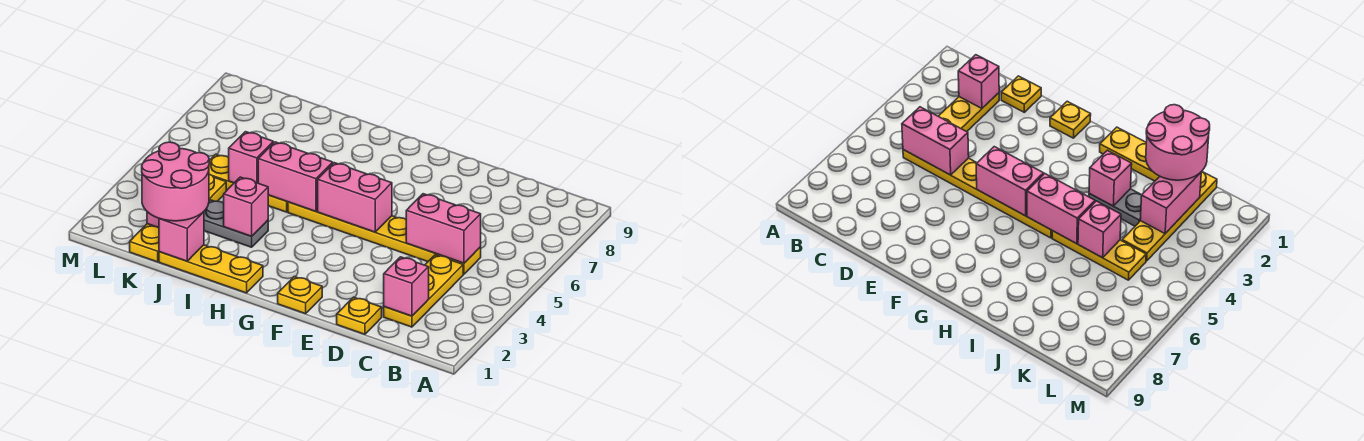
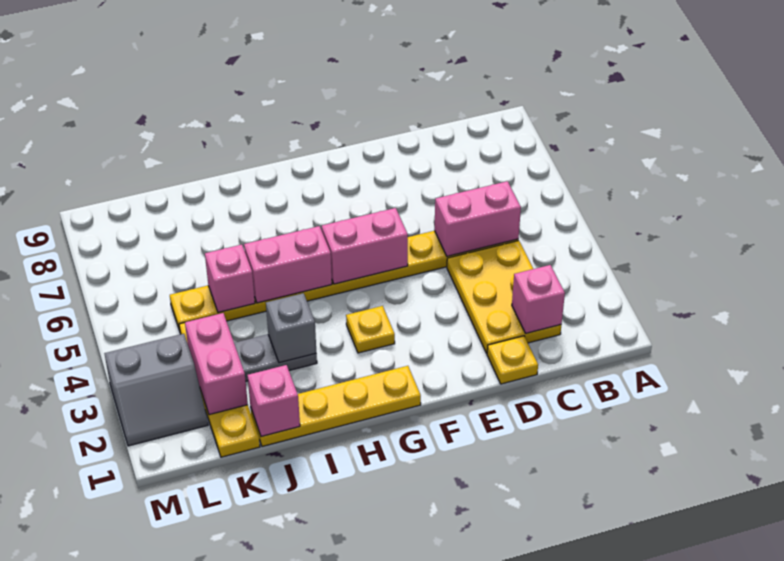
yellow plate C2:C4 level 1 -> yellow plate C2:D4 level 1
yellow plate F1 level 1 -> yellow plate G3 level 1
yellow plate H1:J1 level 1 -> yellow plate G1:J1 level 1
pink brick I3 level 2 -> grey brick I3 level 2
pink round brick J1:K2 level 3 -> none
none -> grey slope L2:M3 level 1 top 3

